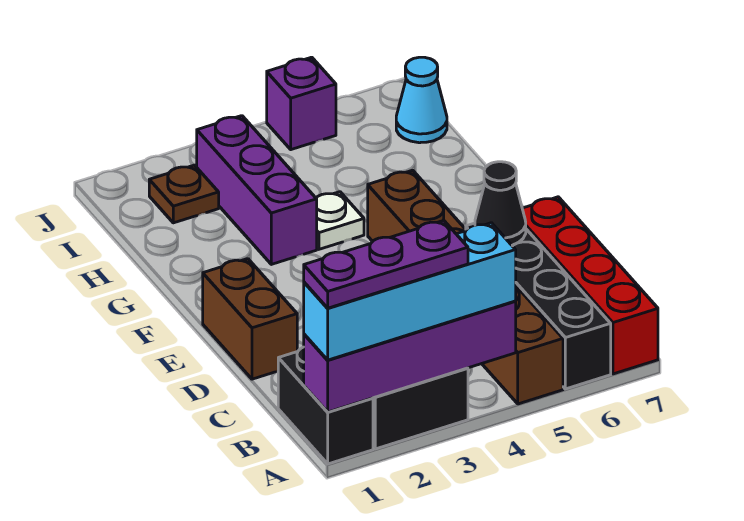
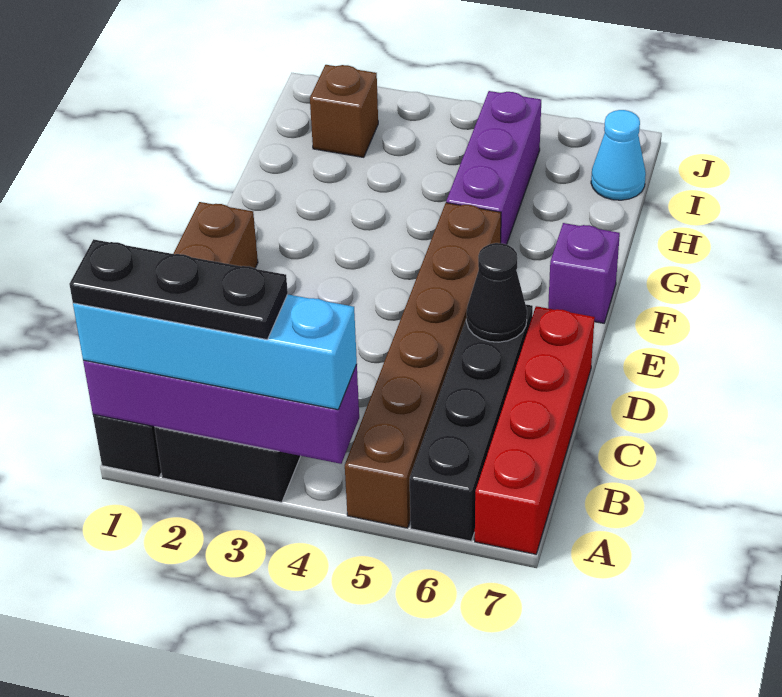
purple plate A1:A3 level 4 -> black plate A1:A3 level 4
purple brick G3:I3 level 1 -> purple brick G5:I5 level 1
white plate G4 level 1 -> none
brown plate I2 level 1 -> brown brick I2 level 1
purple brick J5 level 1 -> purple brick F7 level 1

